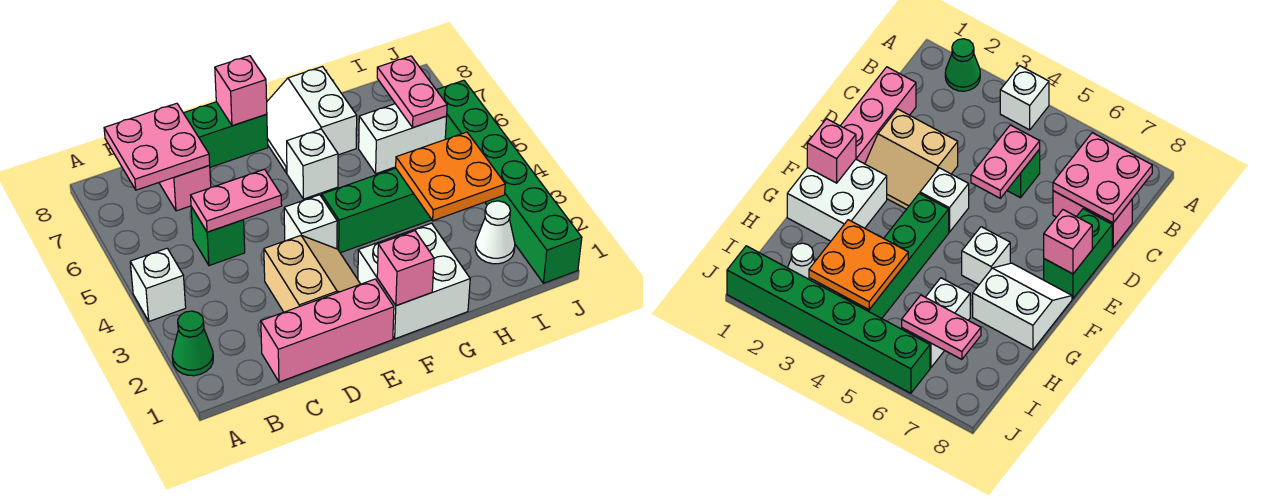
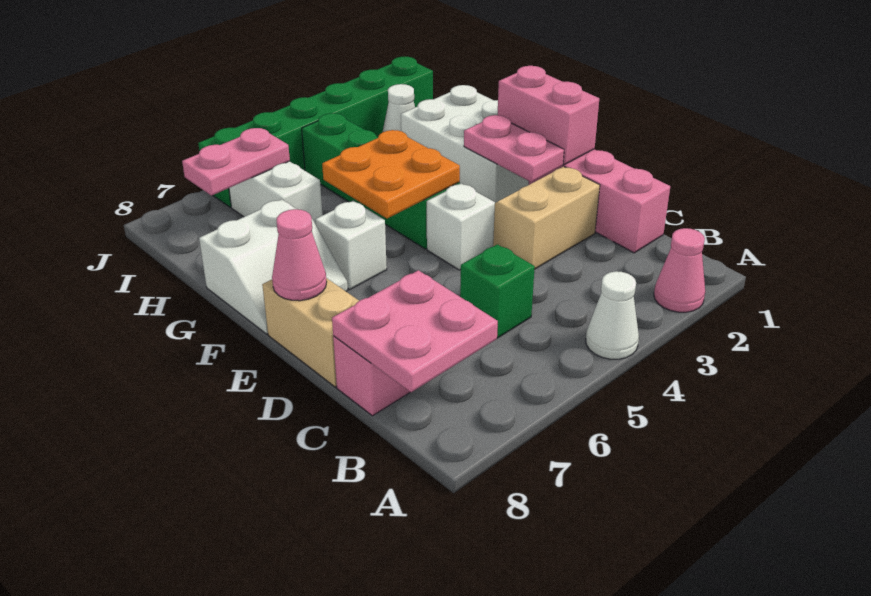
green cone A2 level 1 -> pink cone A2 level 1
white brick A4 level 1 -> white cone A4 level 1
pink plate C5:D5 level 2 -> pink plate E2:F2 level 2
green brick D8:E8 level 1 -> tan brick D8:E8 level 1
pink brick E8 level 2 -> pink cone E8 level 2
white brick F1:G2 level 1 -> white brick F1:H2 level 1
pink brick F1 level 2 -> pink brick E1:F1 level 2
orange plate H3:I4 level 2 -> orange plate F4:G5 level 2

